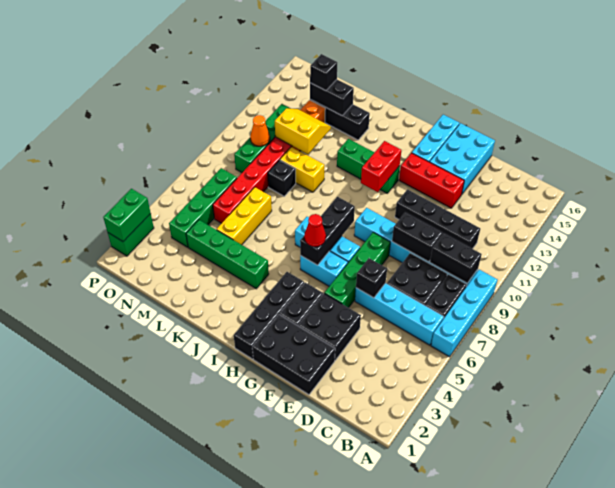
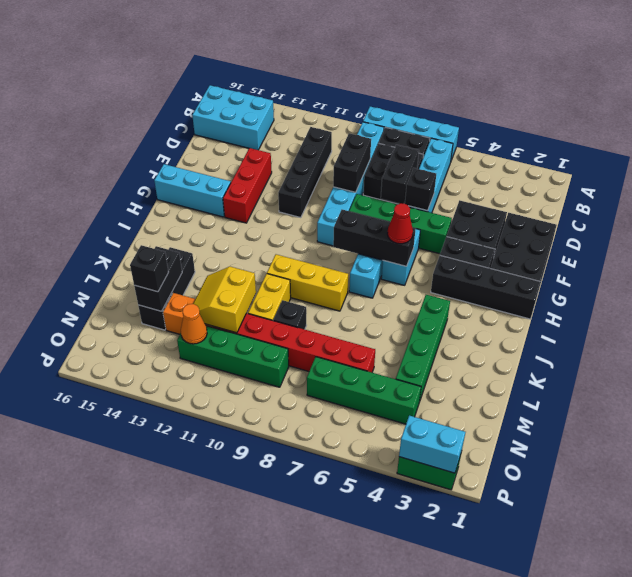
black brick B9:C9 level 2 -> black brick D7:E7 level 2
cyan brick E14:F16 level 1 -> cyan brick B14:C16 level 1
red brick H11:H12 level 2 -> none
green brick H12:J12 level 1 -> none
yellow brick L5:L7 level 1 -> yellow brick J8:J10 level 1
orange cone N10 level 2 -> orange cone N12 level 2
green brick P2:P3 level 2 -> cyan brick P2:P3 level 2

